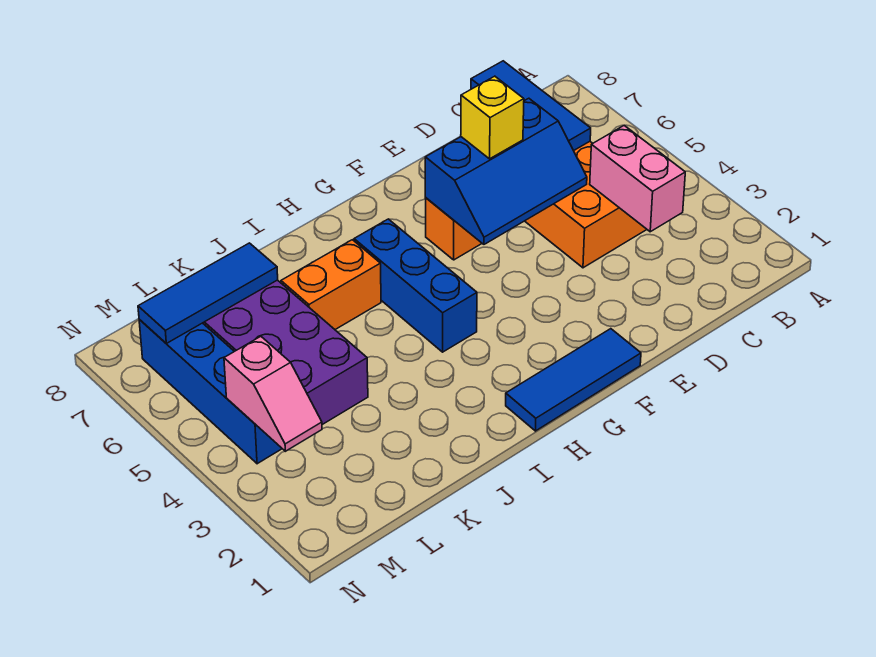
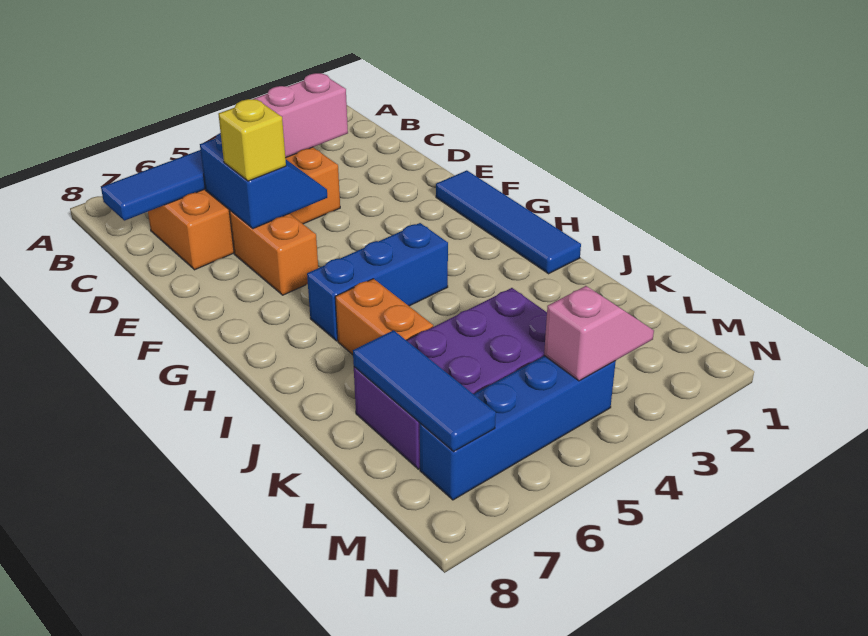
blue slope D5:F6 level 2 top 6 -> blue slope D5:E6 level 2 top 6
blue tile F1:H1 level 1 -> blue tile F1:I1 level 1

